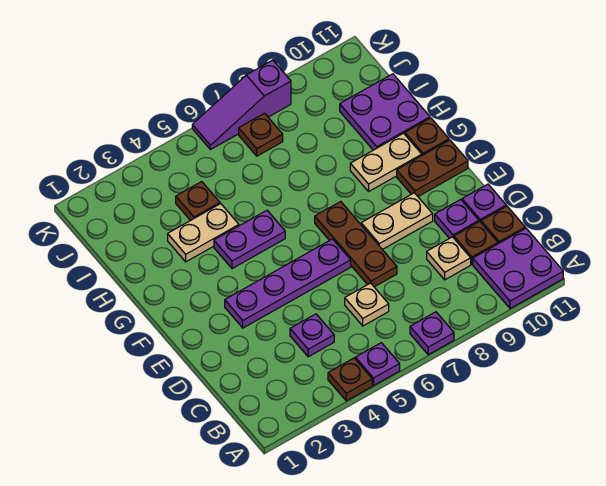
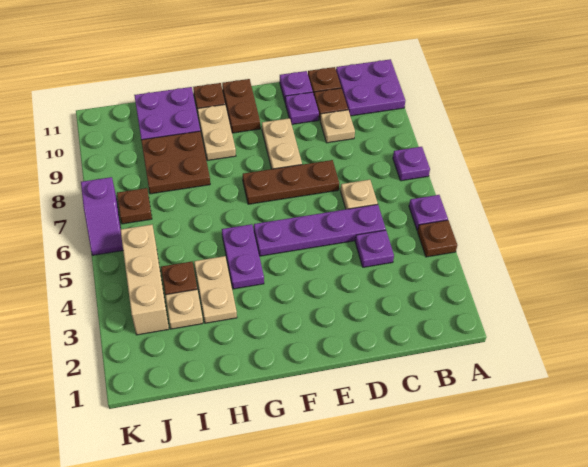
purple plate E3:E6 level 1 -> purple plate C5:F5 level 1
none -> brown plate H8:I9 level 1
none -> tan plate I3 level 1
none -> tan brick J3:J5 level 1
purple slope K6:K8 level 1 top 8 -> purple slope K6:K7 level 1 top 7

